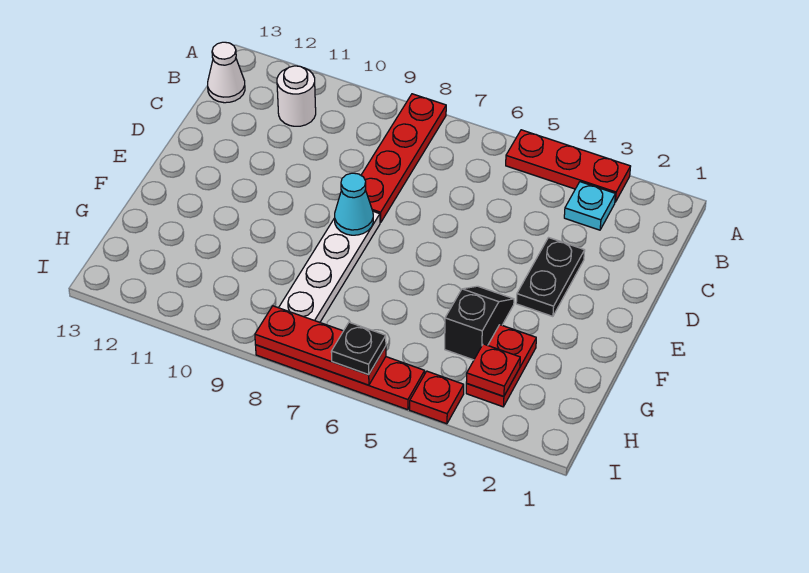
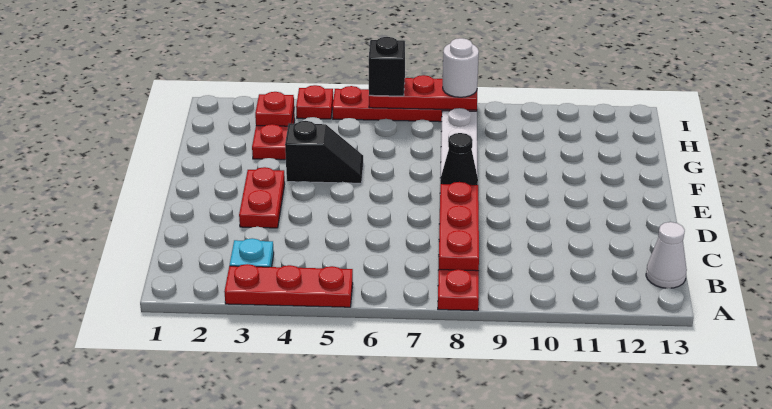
none -> red plate B8:D8 level 2
white round brick B11 level 1 -> white round brick I8 level 3
black plate D3:E3 level 1 -> red plate D3:E3 level 1
cyan cone E8 level 2 -> black cone E8 level 2
black slope F4:G4 level 1 top G -> black slope F4:F5 level 1 top 4
black plate I6 level 3 -> black brick I6 level 3

